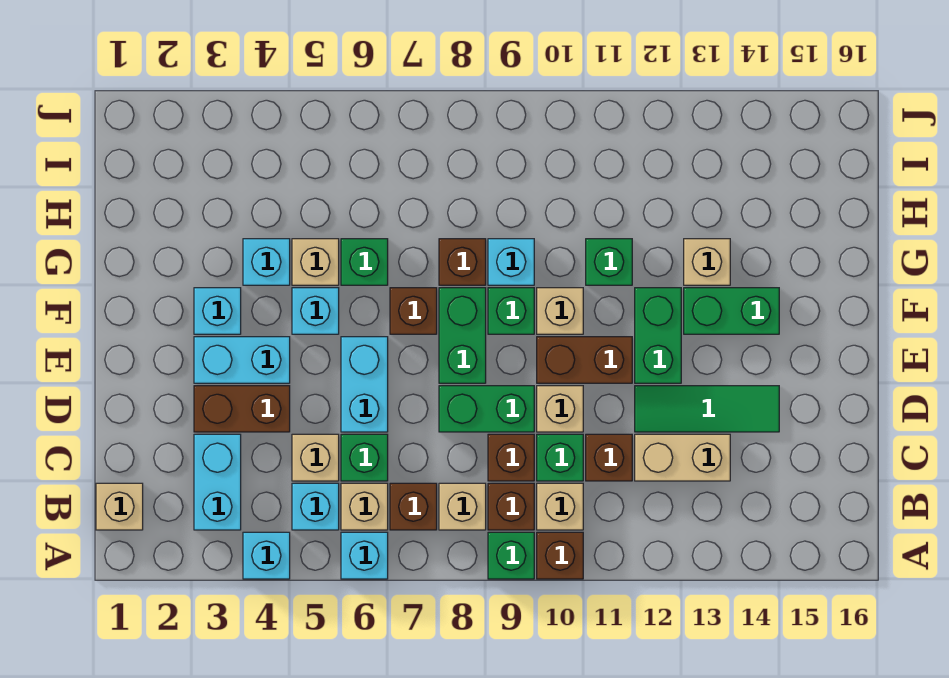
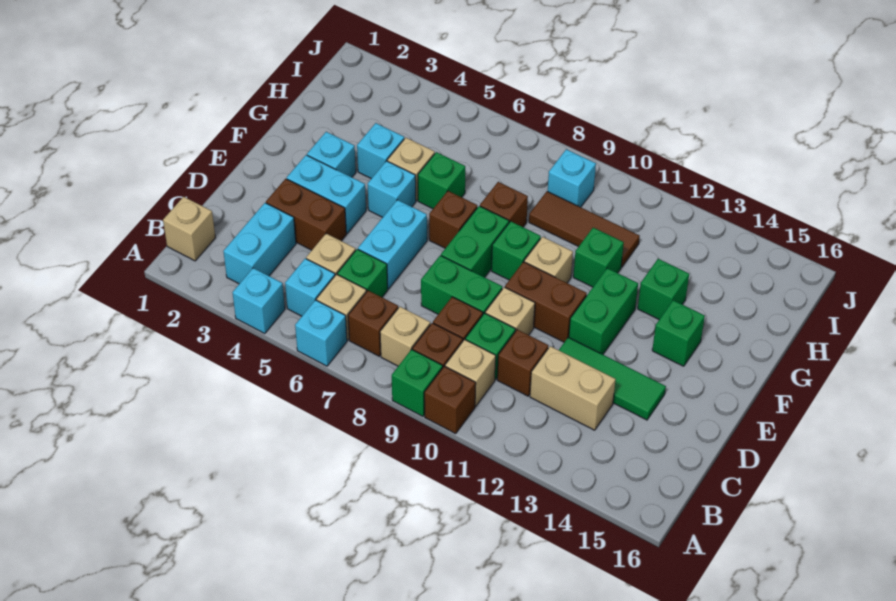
green brick F13:F14 level 1 -> green brick F14 level 1
cyan brick G9 level 1 -> cyan brick I9 level 1
tan brick G13 level 1 -> green brick G13 level 1
none -> brown tile H9:H11 level 1

